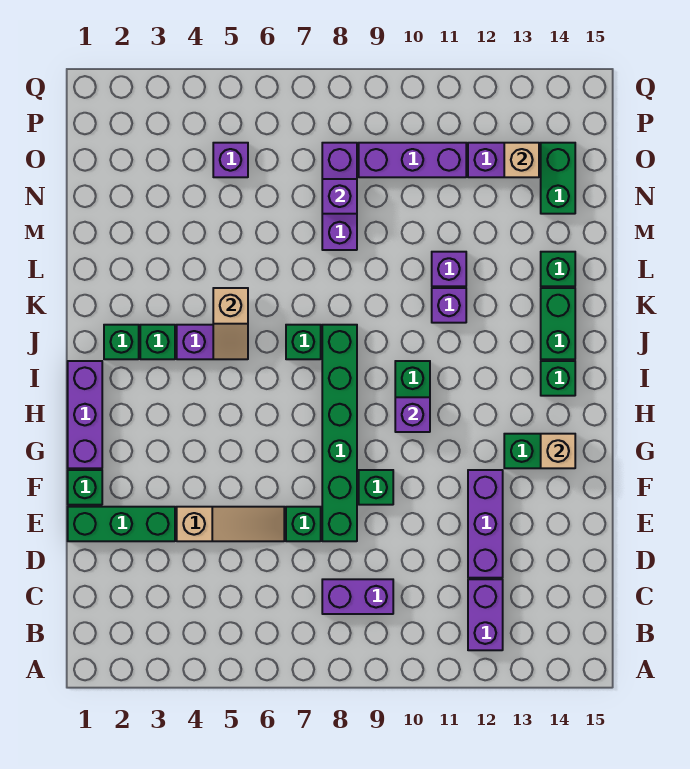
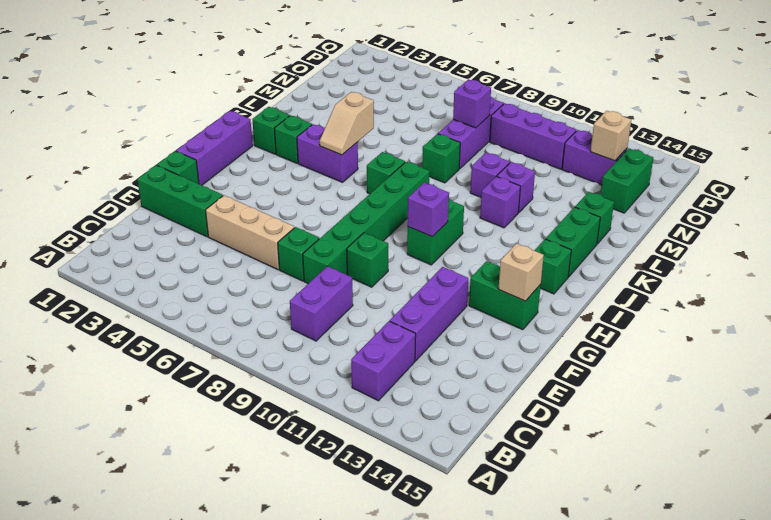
purple brick C8:C9 level 1 -> purple brick C9:D9 level 1
tan slope E4:E6 level 1 top 4 -> tan brick E4:E6 level 1
none -> green brick L8 level 1
purple brick O5 level 1 -> purple brick L10 level 1

